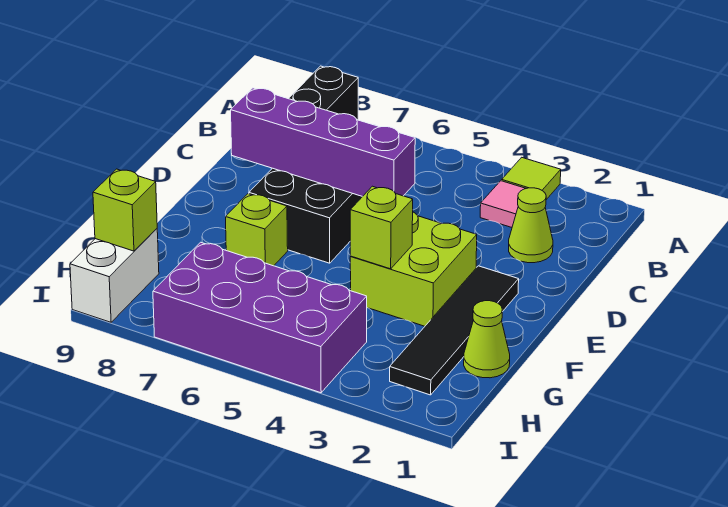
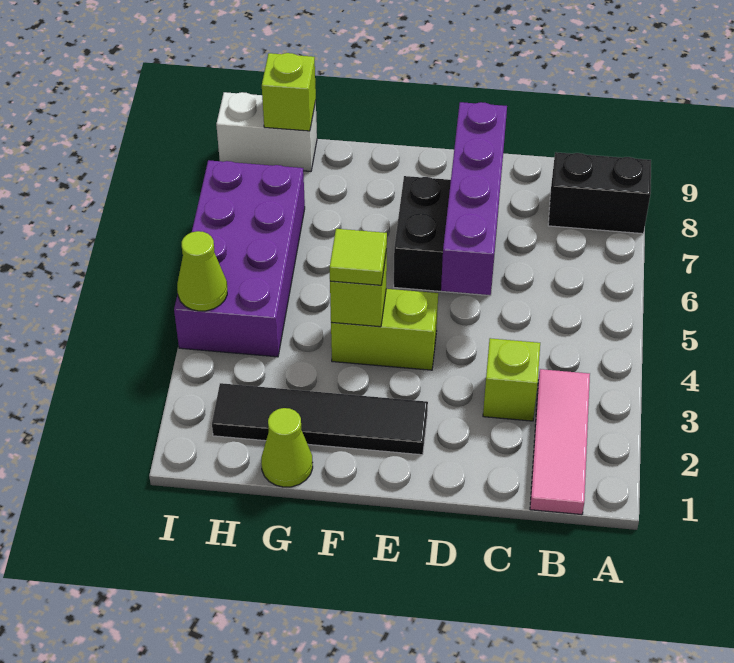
lime tile A3 level 1 -> lime tile F4 level 3
pink tile B3 level 1 -> pink tile B1:B3 level 1
lime cone C2 level 1 -> lime cone I4 level 2
lime brick E3:F4 level 1 -> lime brick E4:F4 level 1
lime brick F7 level 1 -> lime brick C3 level 1

